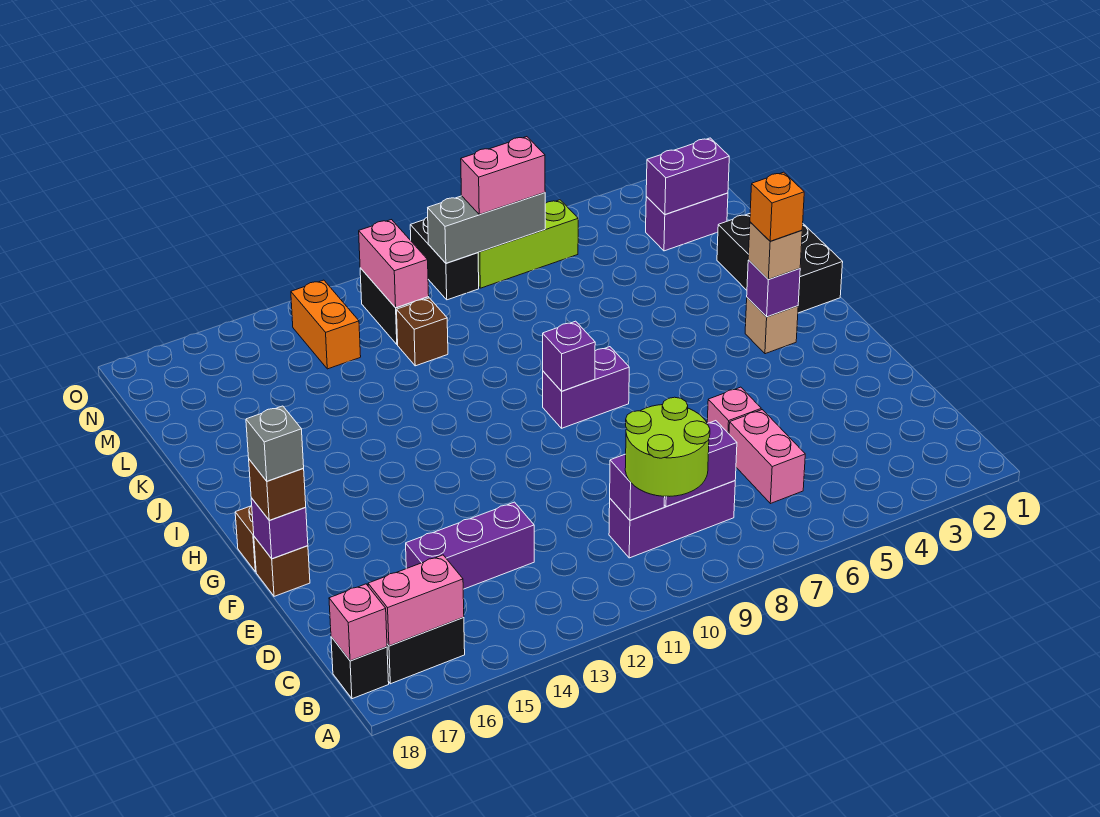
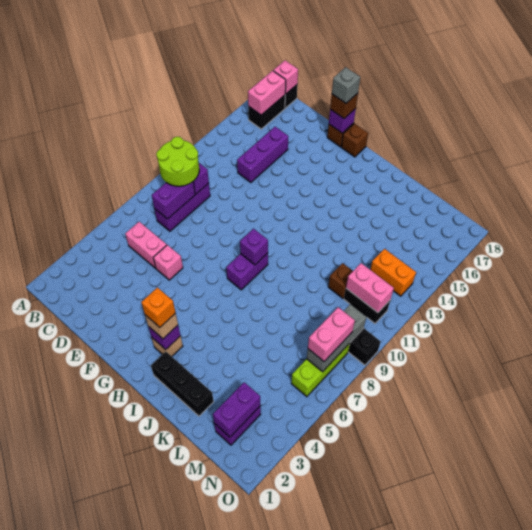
black brick I1:K2 level 1 -> black brick I2:K2 level 1

